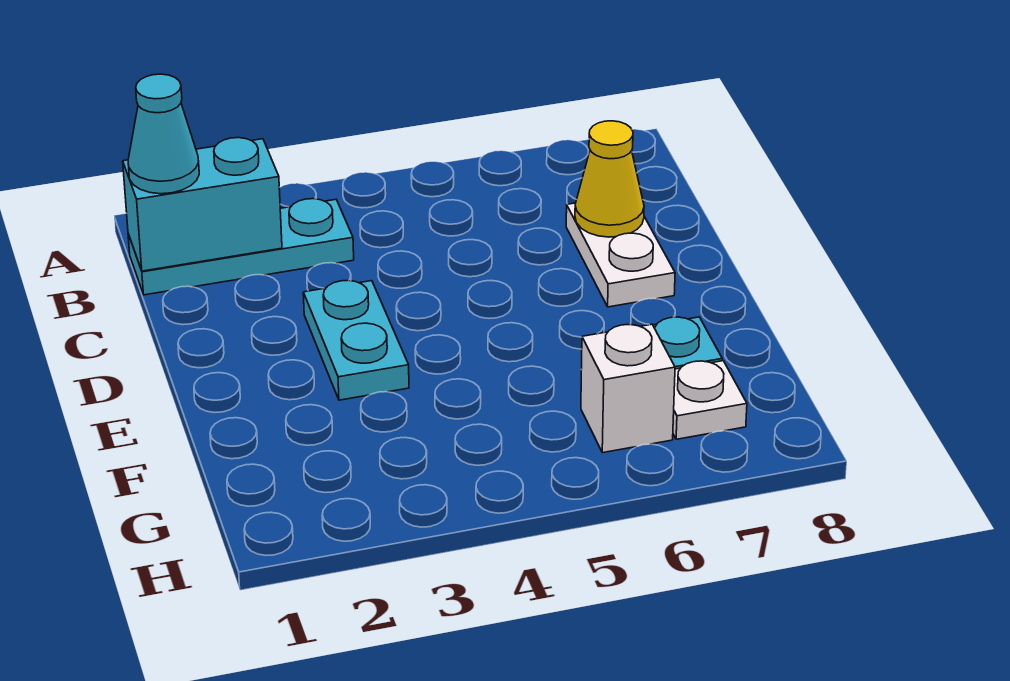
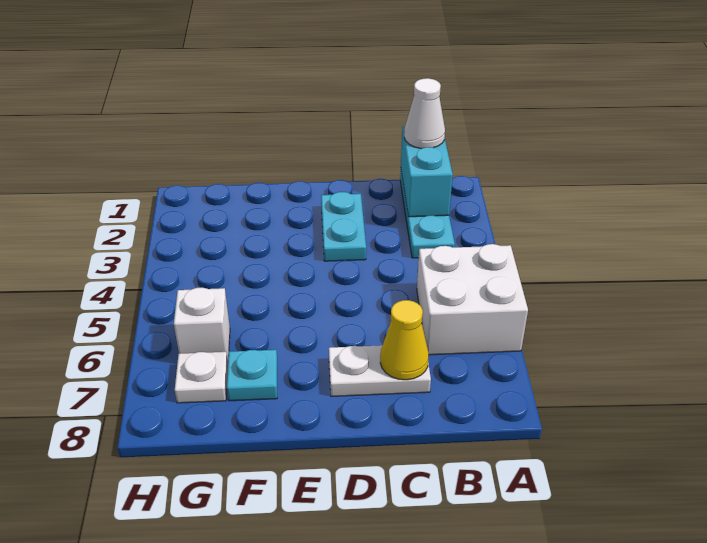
none -> white brick A5:B6 level 1
cyan cone B1 level 3 -> white cone B1 level 3
cyan plate D3:E3 level 1 -> cyan plate D2:D3 level 1

